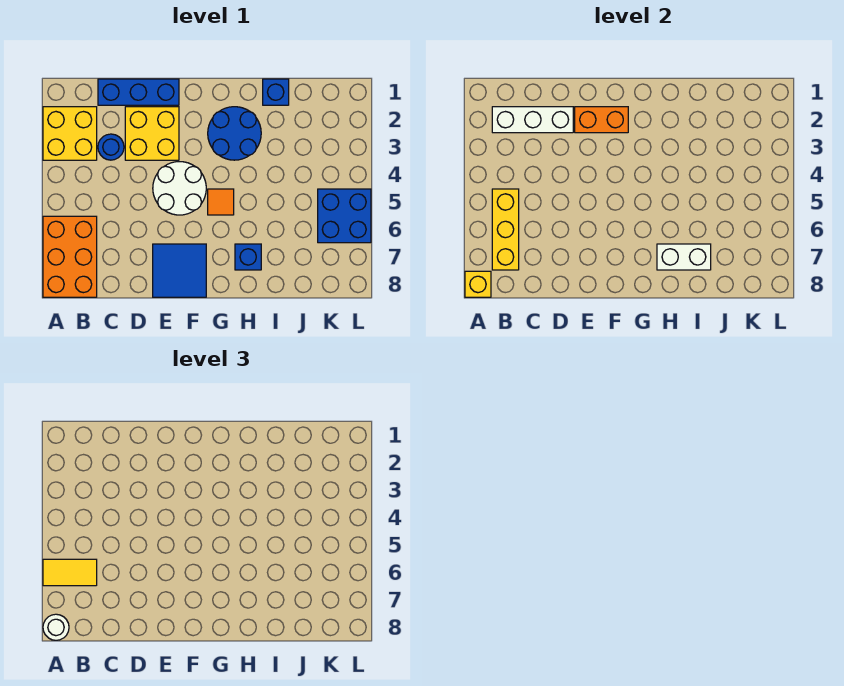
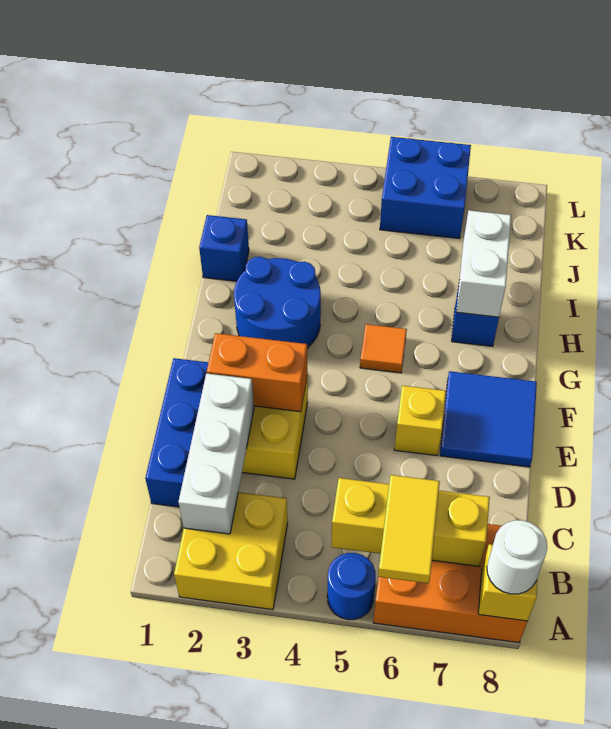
blue round brick C3 level 1 -> blue round brick A5 level 1
orange brick E2:F2 level 2 -> orange brick E2:E3 level 2
white round brick E4:F5 level 1 -> none
none -> yellow brick E6 level 1

